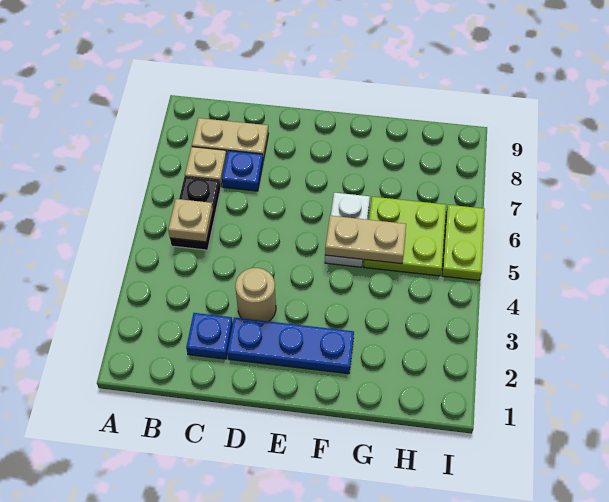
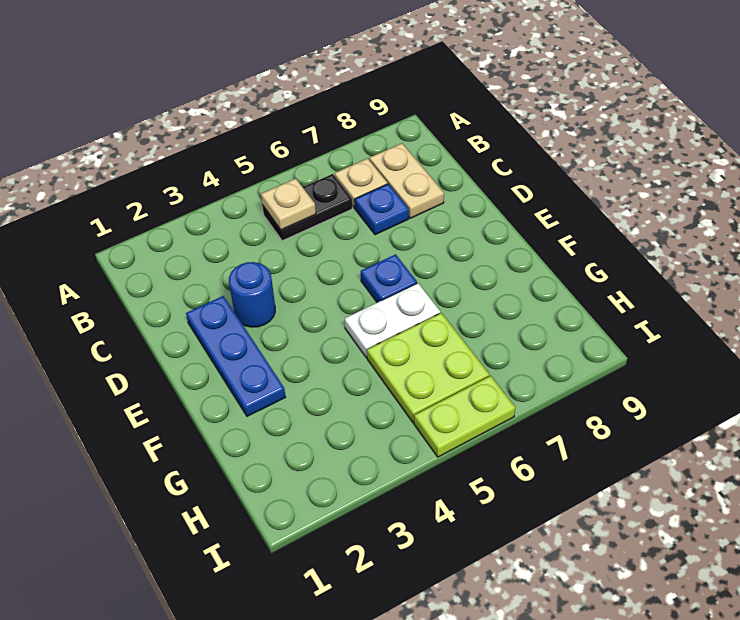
blue plate C2 level 1 -> blue plate E6 level 1
tan round brick D3 level 1 -> blue round brick D3 level 1
tan plate F5:G5 level 2 -> none

